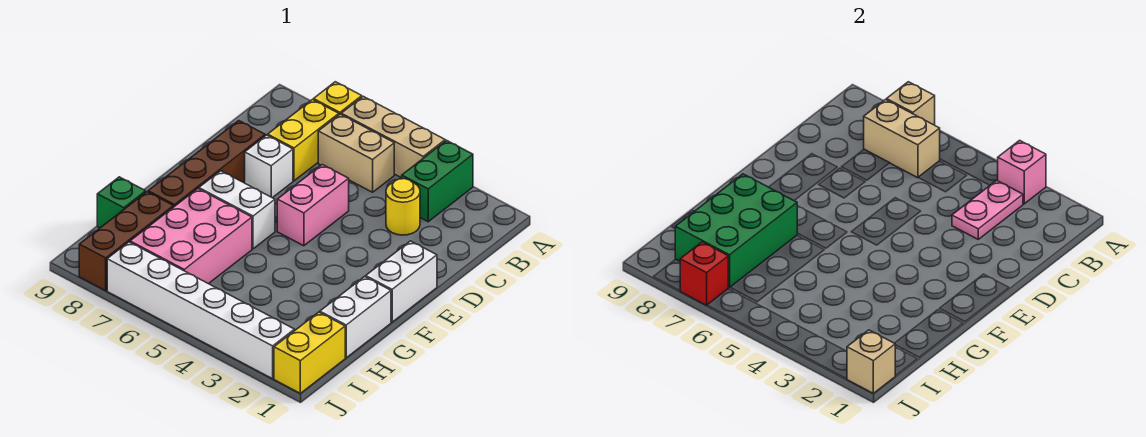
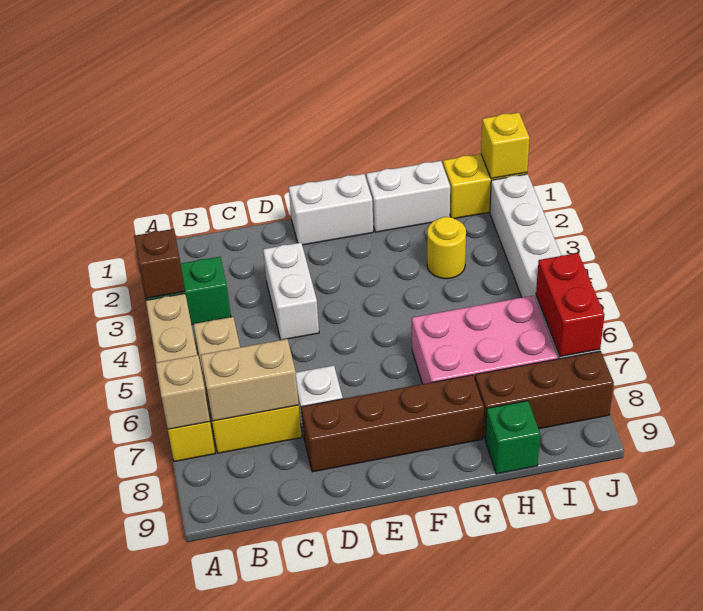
pink brick A3 level 2 -> brown brick A3 level 2
pink plate B3:C3 level 2 -> none
tan brick B6:B7 level 2 -> tan brick B7:C7 level 2
yellow round brick C3 level 1 -> yellow round brick H3 level 1
pink brick D5:E5 level 1 -> none
white brick F6:F7 level 1 -> white brick D3:D4 level 1
green brick G7:I8 level 2 -> none
tan brick J1 level 2 -> yellow brick J1 level 2
red brick J7 level 2 -> red brick J6:J7 level 2

